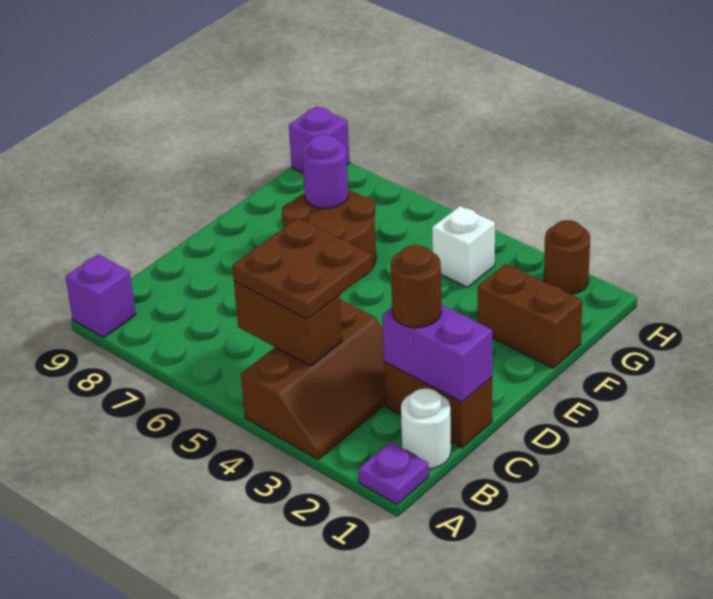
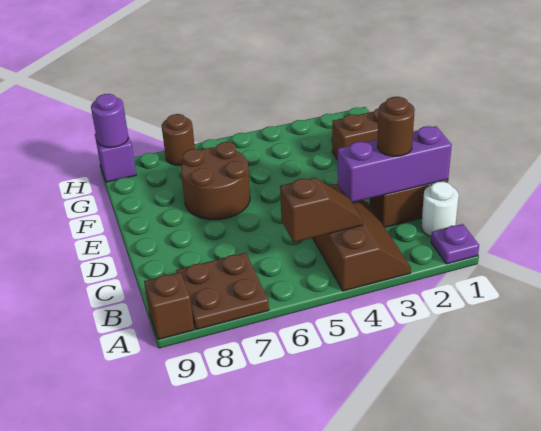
purple brick A9 level 1 -> brown brick A9 level 1
brown brick B4:B5 level 2 -> brown slope B4:B5 level 2 top 5
brown plate B4:C5 level 3 -> brown plate A7:B8 level 1
purple brick C1:C2 level 2 -> purple brick C1:C3 level 2
purple round brick F7 level 2 -> purple round brick H9 level 2
white brick G4 level 1 -> none
brown round brick H2 level 1 -> brown round brick H7 level 1

